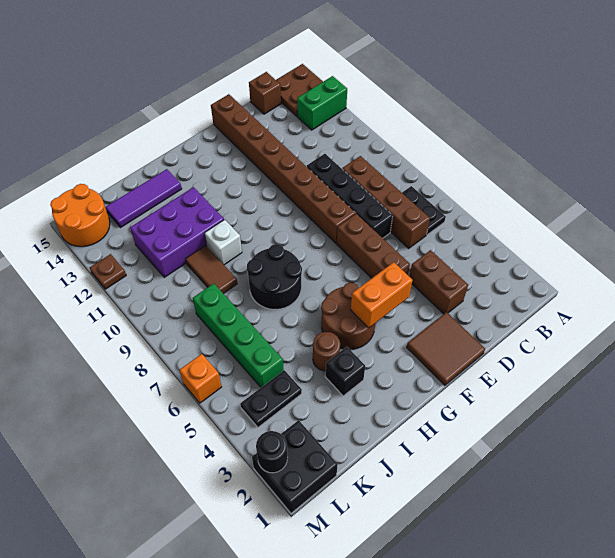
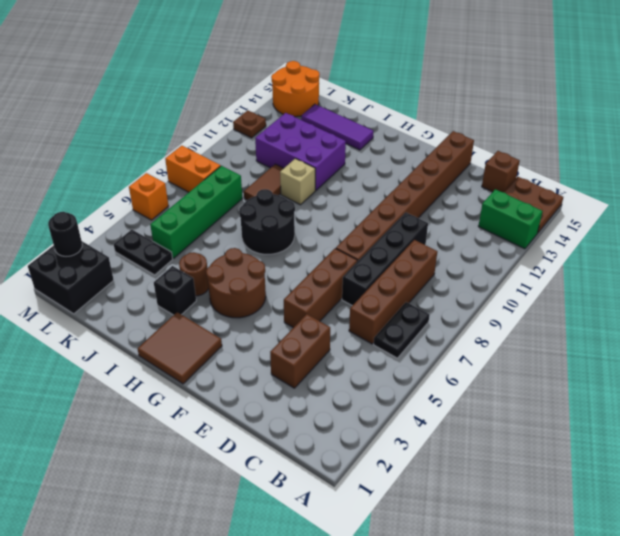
brown tile E1:F2 level 1 -> brown tile G1:H2 level 1
orange brick F4:G4 level 2 -> orange brick L8:M8 level 1
white brick I10 level 1 -> tan brick I10 level 1

